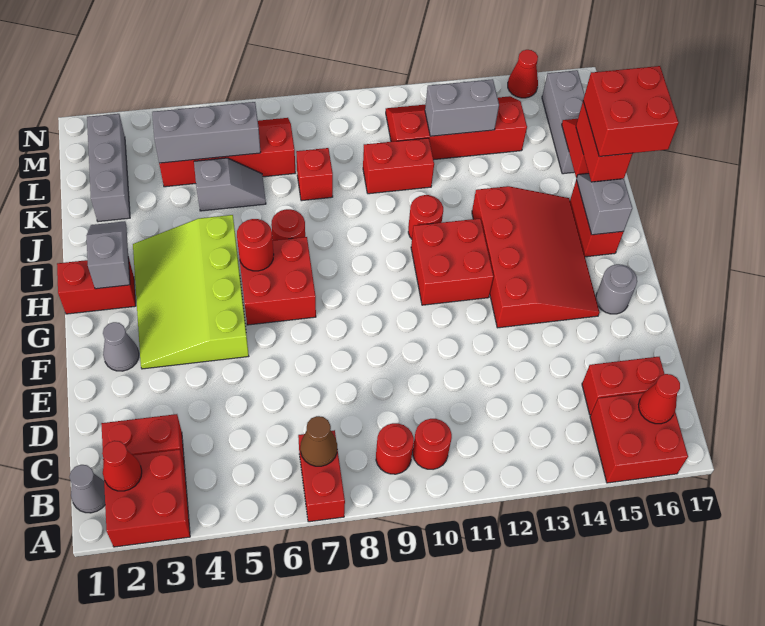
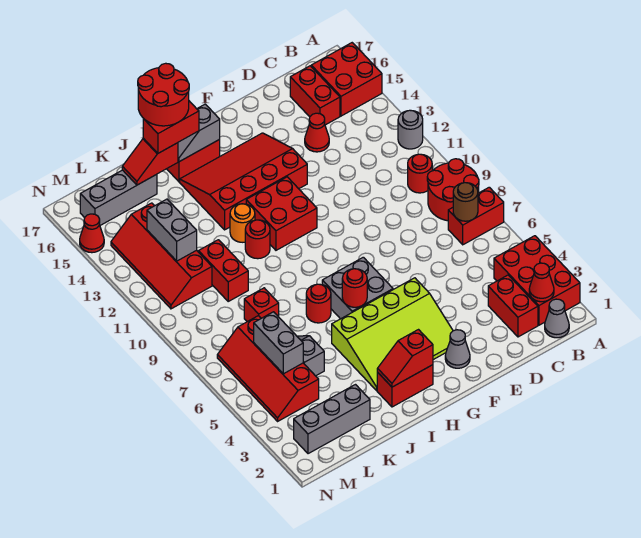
red brick A2:B3 level 1 -> red brick A2:B4 level 1
brown cone B7 level 2 -> brown round brick B7 level 2
red round brick B9 level 1 -> red round brick A8:B9 level 1
red cone B16 level 2 -> red cone D14 level 1
grey round brick F16 level 1 -> grey round brick A12 level 1
red brick G6:H7 level 1 -> grey brick G6:H7 level 1
red brick H1:H2 level 1 -> red brick H2:I2 level 1
grey slope H2:I2 level 2 top H -> red slope H2:I2 level 2 top H
none -> orange round brick I12 level 1
red brick I16:J17 level 4 -> red round brick I16:J17 level 4
grey brick L4:L6 level 2 -> grey brick L5:L6 level 2

